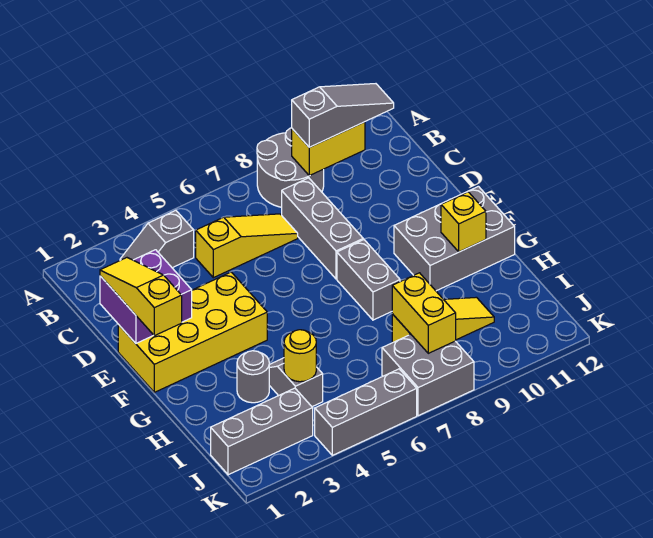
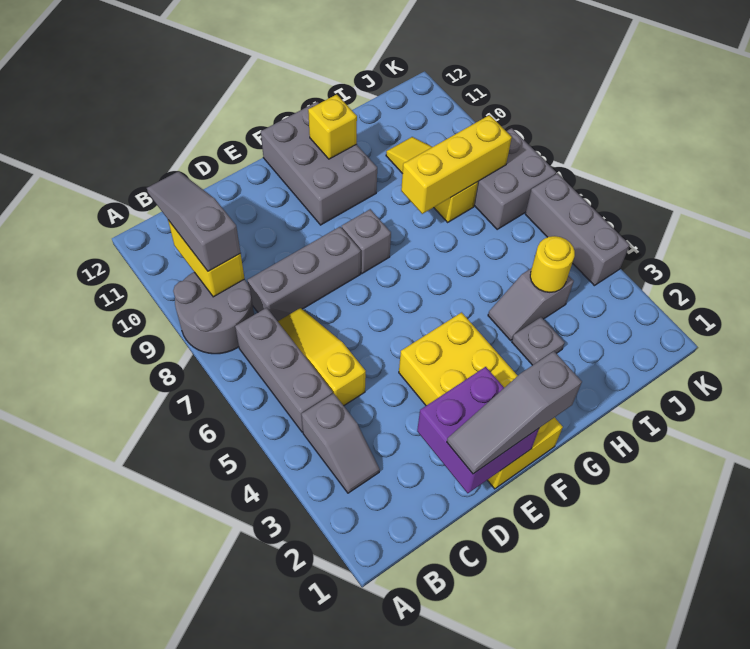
yellow slope D1:F1 level 3 top F -> grey slope D1:F1 level 3 top F
grey brick F8:G8 level 1 -> grey brick F8 level 1
grey round brick H3 level 1 -> grey plate H3 level 1
yellow brick I8:J8 level 2 -> yellow brick H8:J8 level 2
grey brick J1:J3 level 1 -> grey brick B5:B7 level 1

